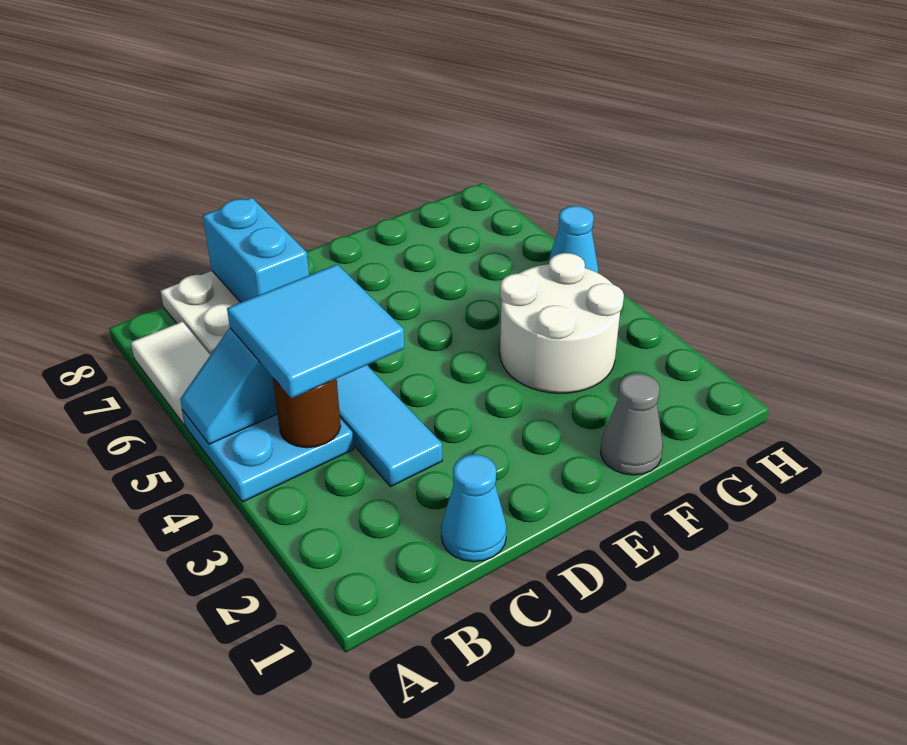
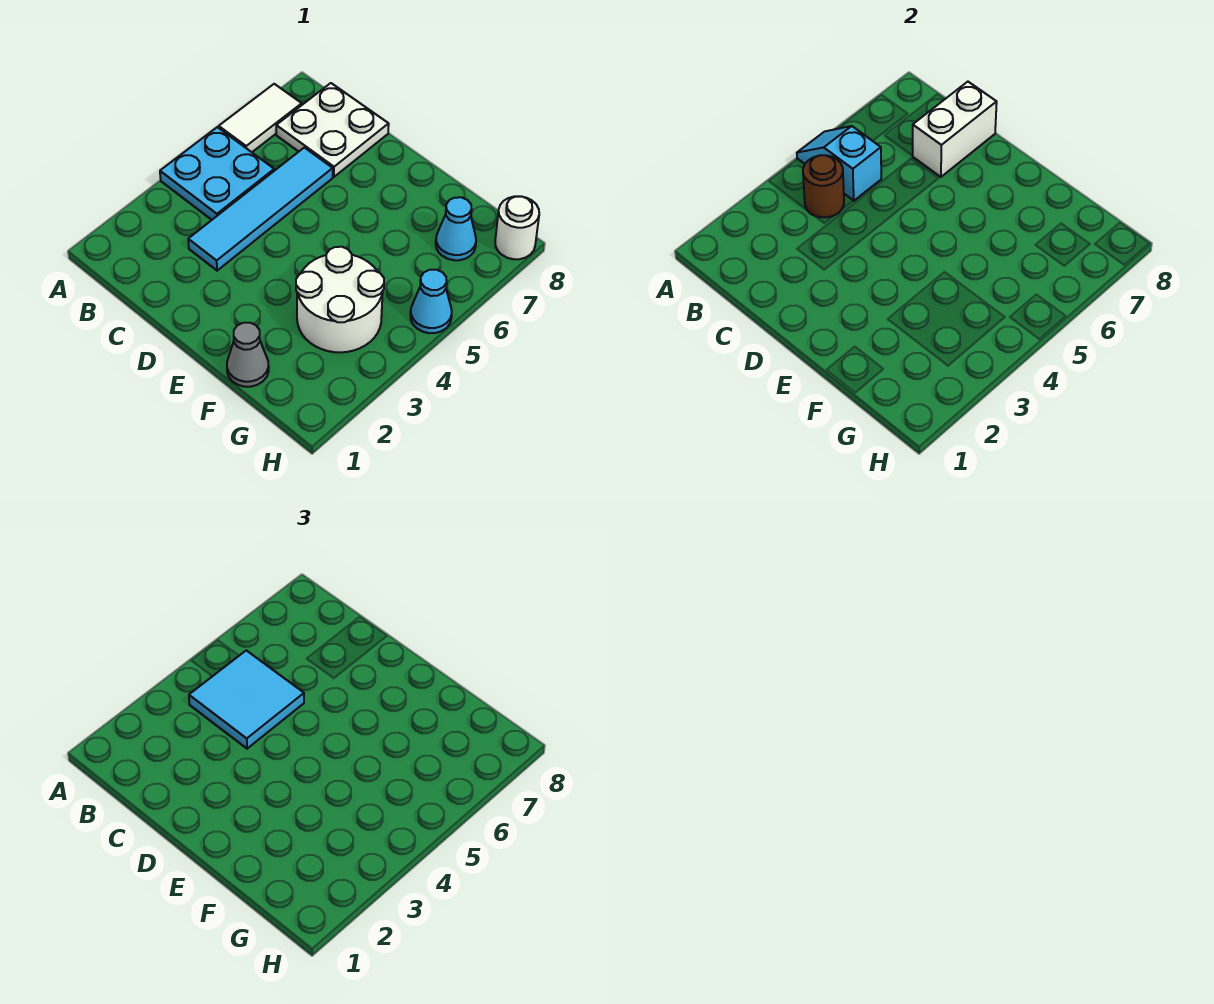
cyan cone C1 level 1 -> cyan cone G7 level 1
cyan brick C7:C8 level 2 -> white brick C7:C8 level 2
none -> white round brick H8 level 1

